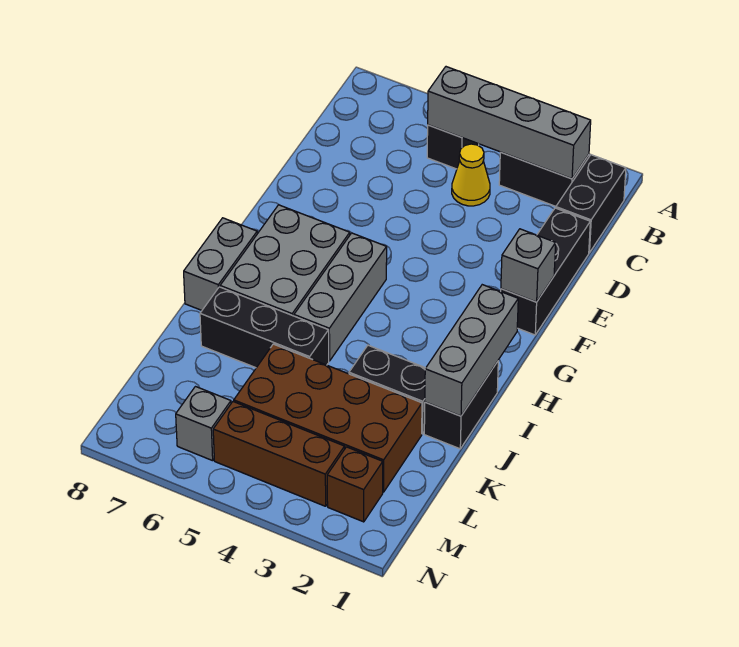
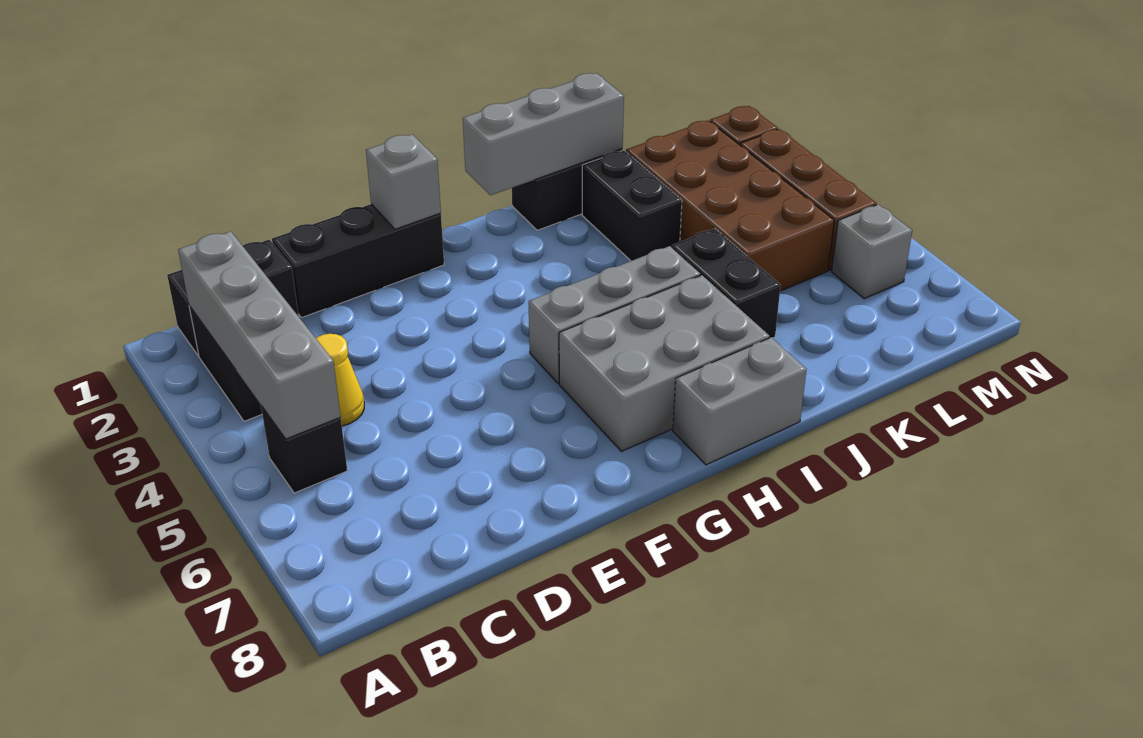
black brick J5:J7 level 1 -> black brick J5:J6 level 1

